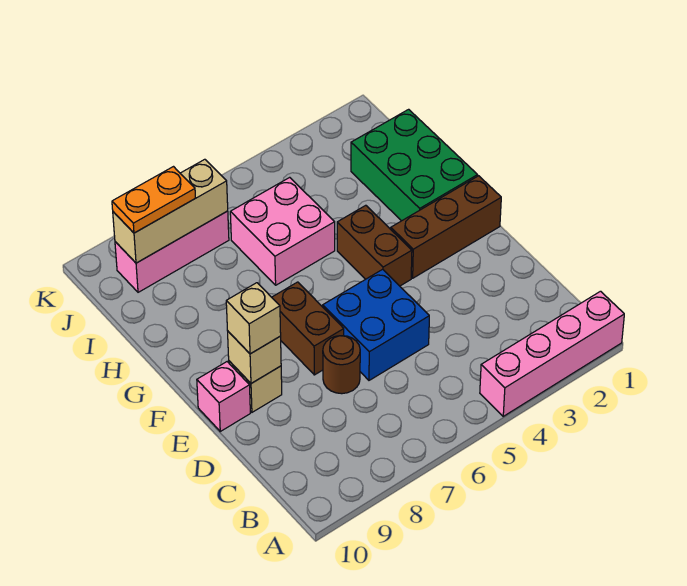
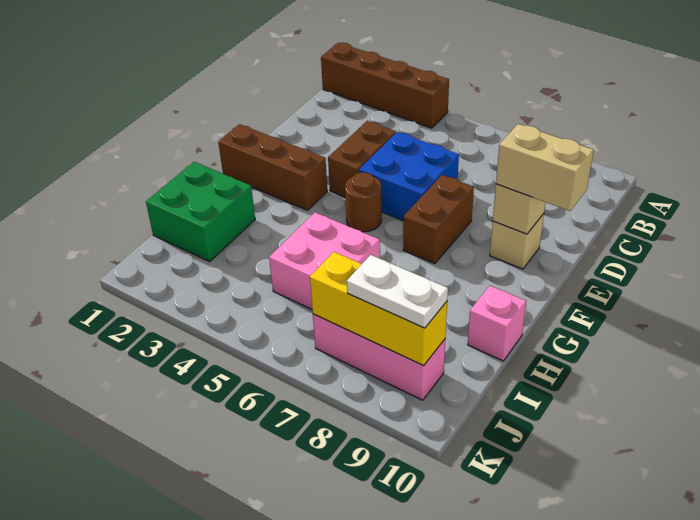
pink brick A1:A4 level 1 -> brown brick A1:A4 level 1
brown round brick D7 level 1 -> brown round brick F5 level 1
tan brick E9 level 3 -> tan brick E9:E10 level 3
pink brick E10 level 1 -> pink brick H10 level 1
brown brick F4:G4 level 1 -> brown brick D4:E4 level 1
green brick G1:I2 level 1 -> green brick H1:I2 level 1
tan brick J7:J9 level 2 -> yellow brick J7:J9 level 2
orange plate J8:J9 level 3 -> white plate J8:J9 level 3

